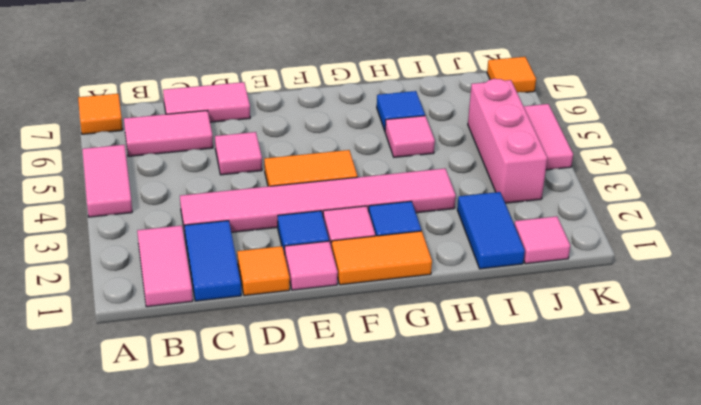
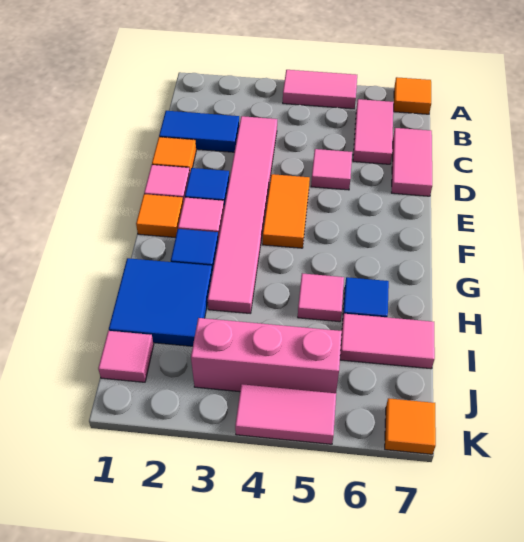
pink tile B1:B2 level 1 -> pink tile I6:I7 level 1
orange tile F1:G1 level 1 -> orange tile F1 level 1
blue tile I1:I2 level 1 -> blue tile H1:I2 level 1

